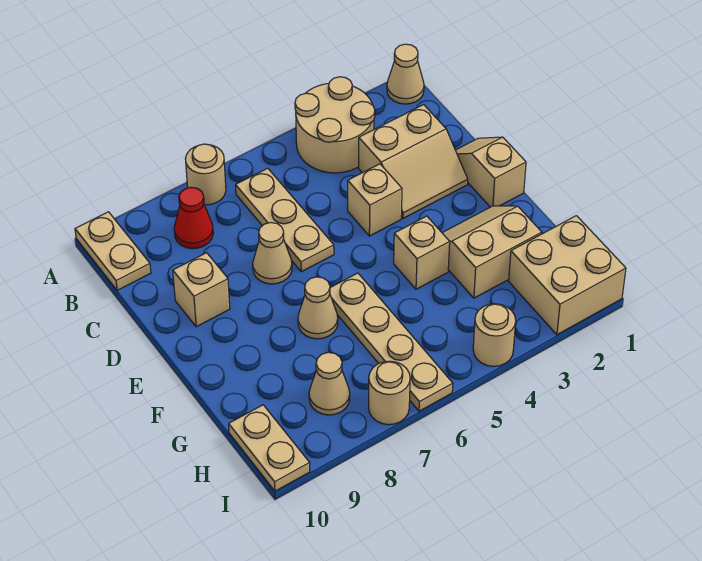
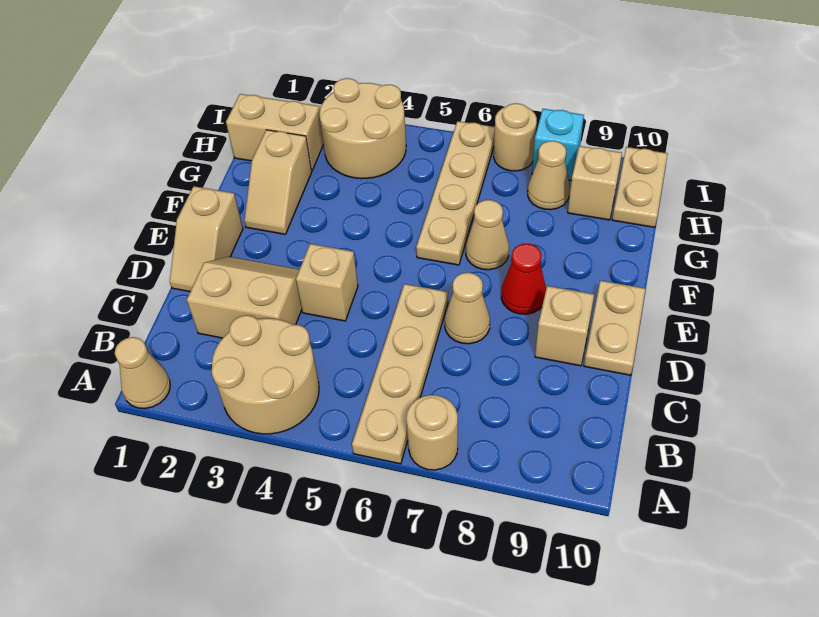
tan plate A10:B10 level 1 -> tan plate D10:E10 level 1
tan plate B6:D6 level 1 -> tan plate A6:D6 level 1
red cone B8 level 1 -> red cone E8 level 1
tan slope F2:G3 level 1 top G -> tan slope F2:G2 level 1 top G
tan brick F4 level 1 -> tan brick H9 level 1
tan brick H1:I2 level 1 -> tan brick H1:H2 level 1
tan round brick I4 level 1 -> tan round brick H3:I4 level 1
none -> cyan brick I8 level 1

